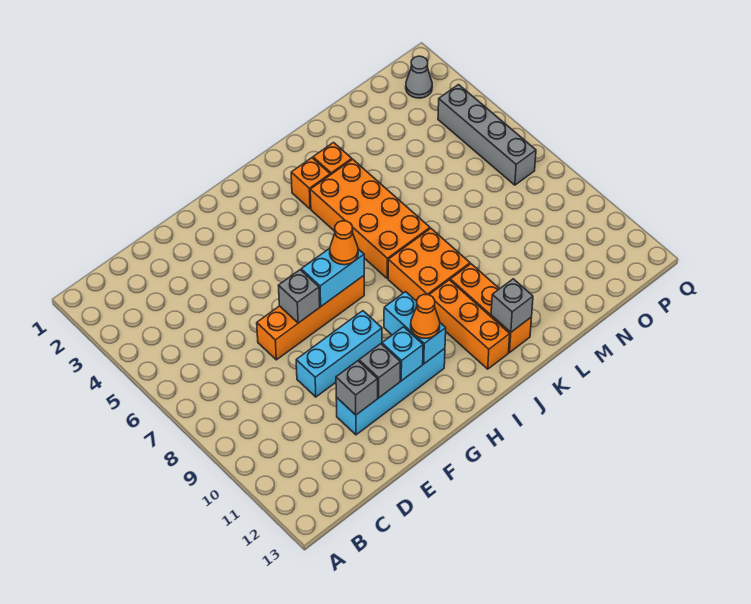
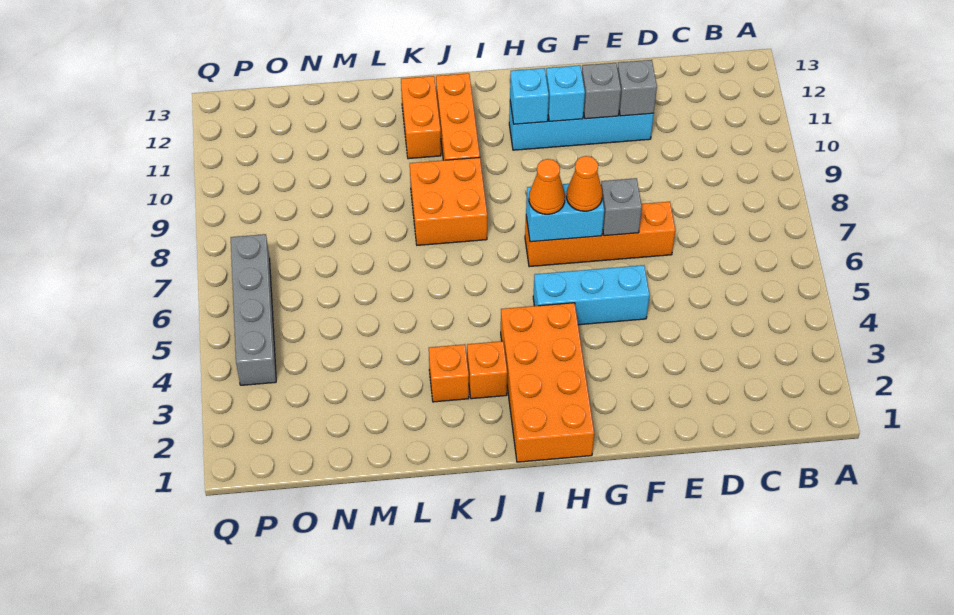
cyan brick E9:G9 level 1 -> cyan brick F5:H5 level 1
cyan brick H10:H11 level 2 -> cyan brick H11 level 2
orange cone H11 level 3 -> orange cone G7 level 3
orange brick J4:K7 level 1 -> orange brick H1:I4 level 1
orange brick K10:K12 level 1 -> orange brick K11:K12 level 1
grey brick K12 level 2 -> none
grey cone P2 level 1 -> none

